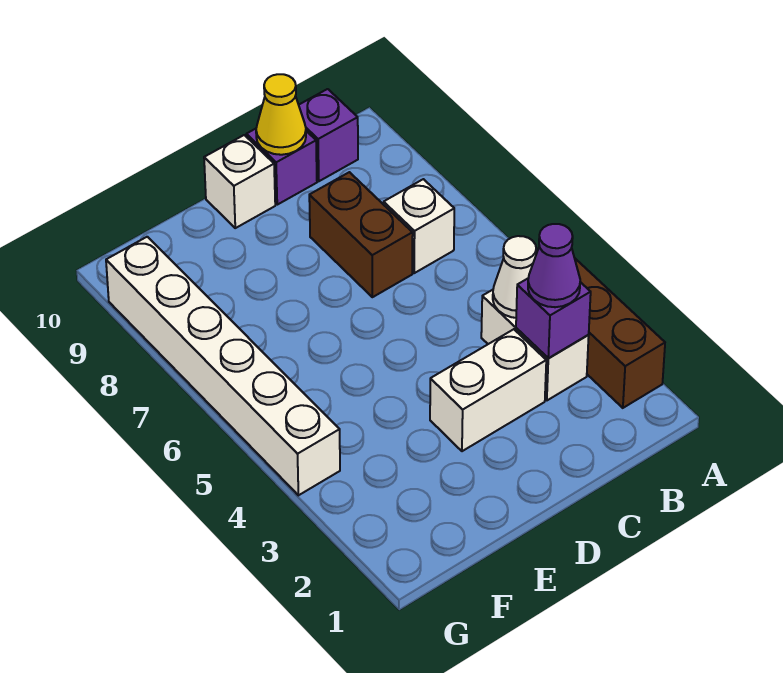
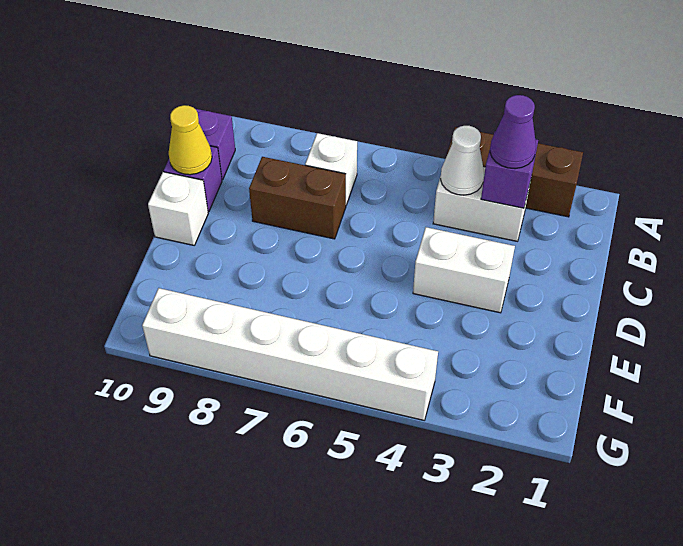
white brick C3:D3 level 1 -> white brick D3:D4 level 1

